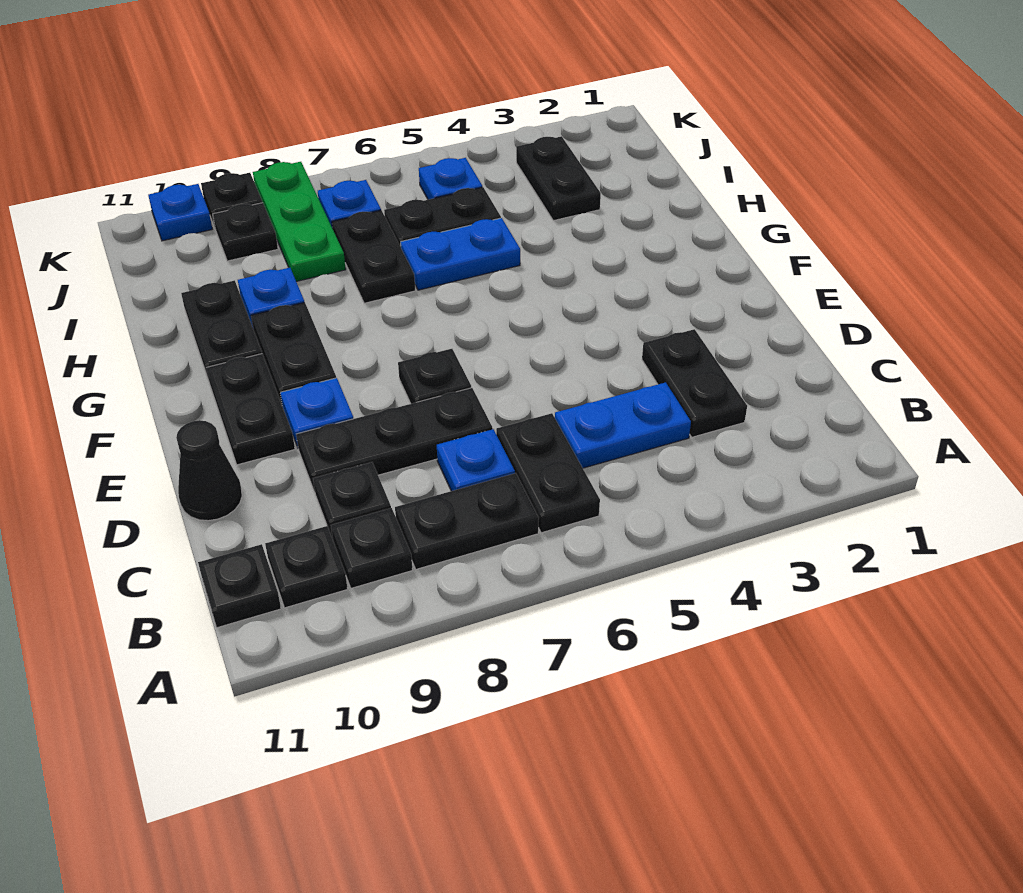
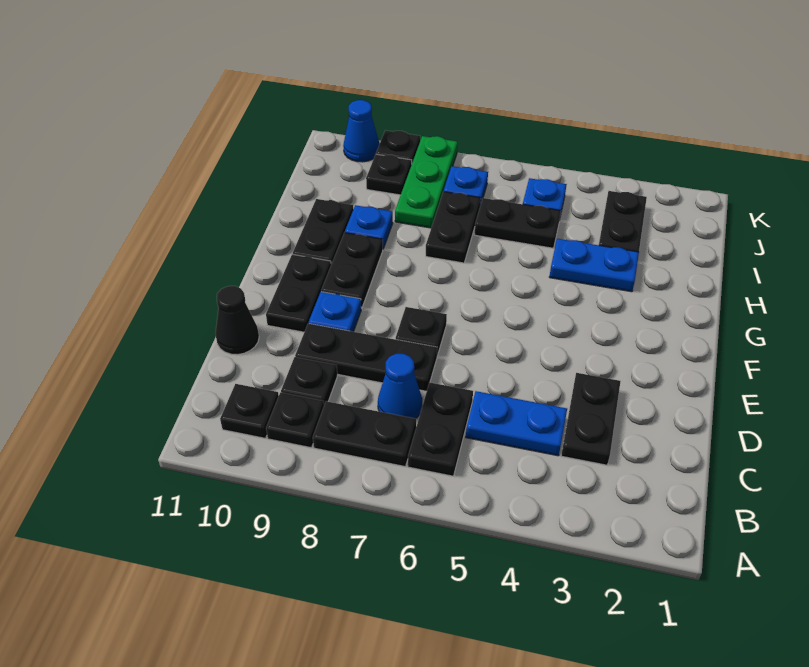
black plate B11 level 1 -> none
blue plate C7 level 1 -> blue cone C7 level 1
blue plate H5:H6 level 1 -> blue plate H3:H4 level 1
blue plate K10 level 1 -> blue cone K10 level 1

